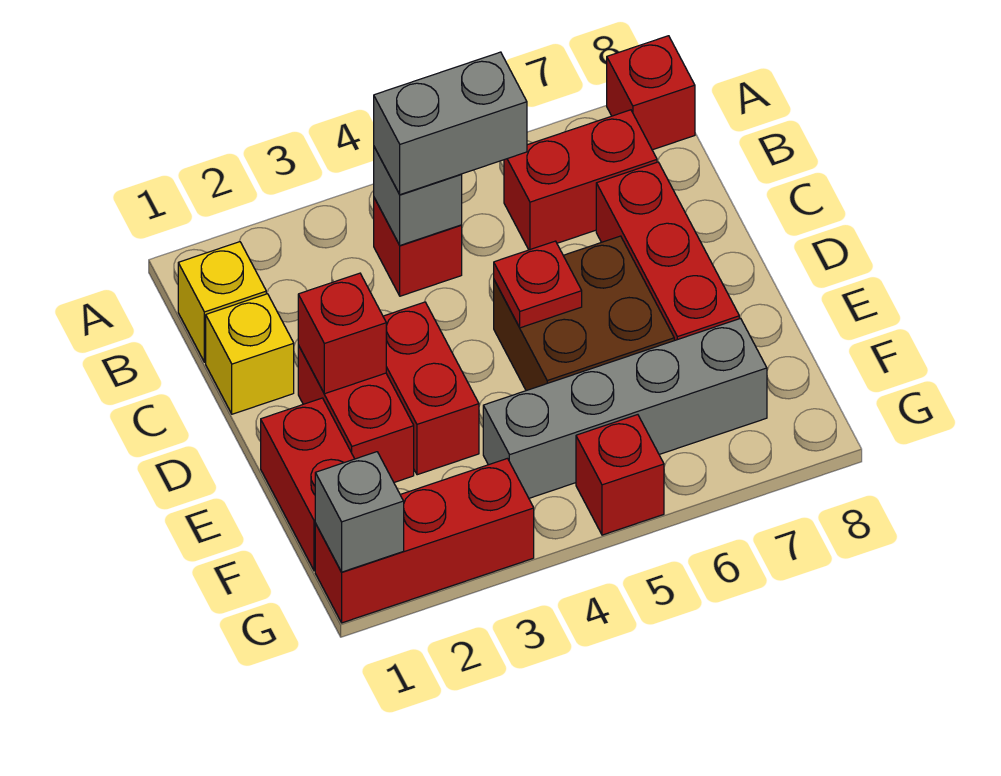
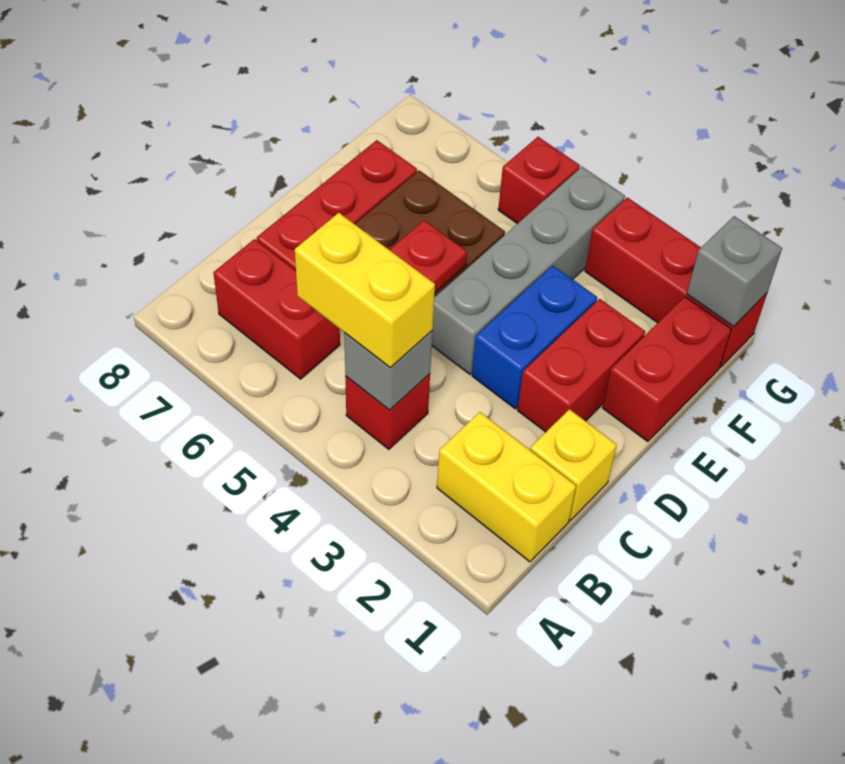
red brick A8 level 1 -> none
yellow brick B1 level 1 -> yellow brick B1:B2 level 1
grey brick B4:B5 level 3 -> yellow brick B4:B5 level 3
red brick D2 level 2 -> none
red brick D3:E3 level 1 -> blue brick D3:E3 level 1
grey brick F4:F7 level 1 -> grey brick D4:G4 level 1

